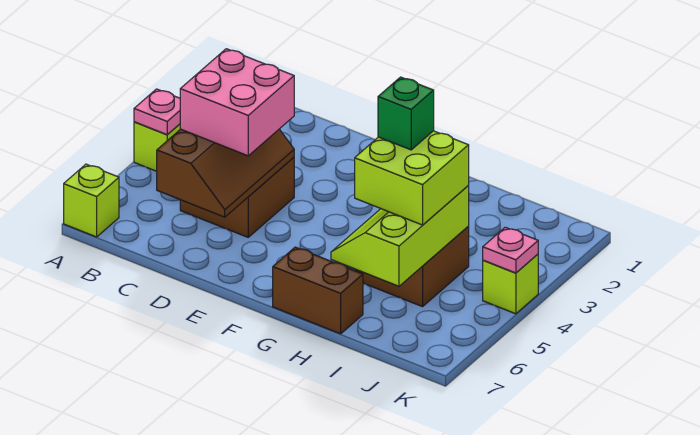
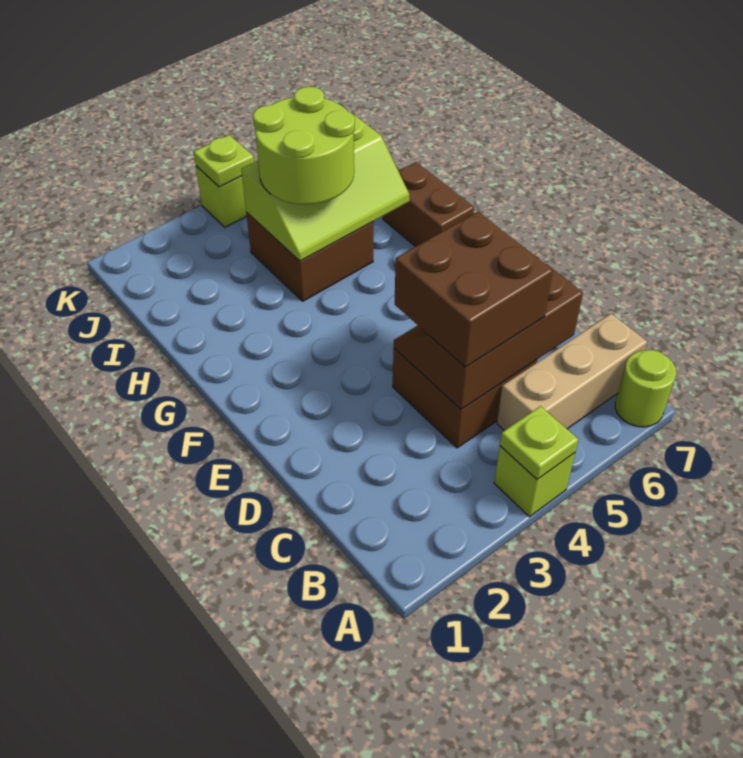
pink plate A4 level 2 -> lime plate A4 level 2
lime brick A7 level 1 -> lime round brick A7 level 1
none -> tan brick B5:B7 level 1
pink brick C4:D5 level 3 -> brown brick C4:D5 level 3
lime brick H4:I5 level 3 -> lime round brick H4:I5 level 3
green brick H4 level 4 -> none
pink plate K4 level 2 -> lime plate K4 level 2

